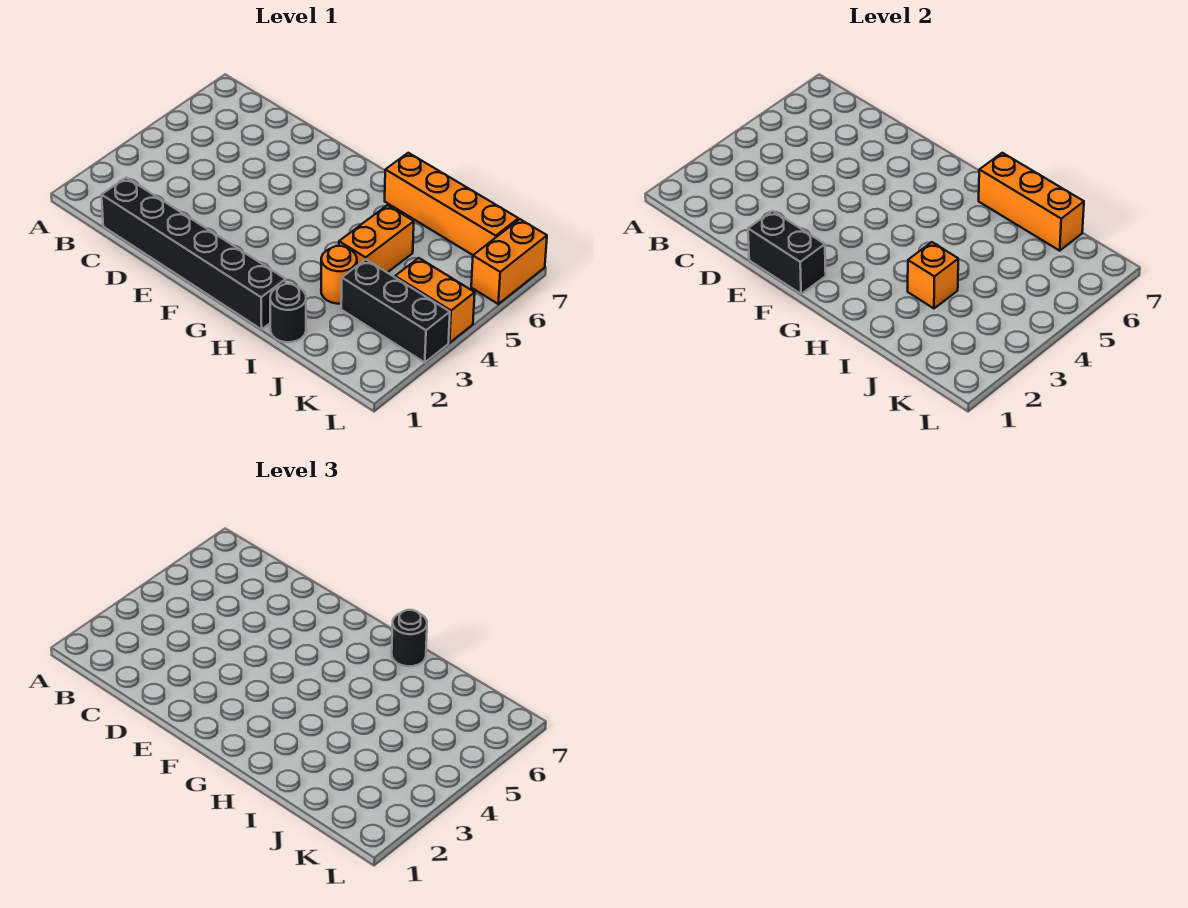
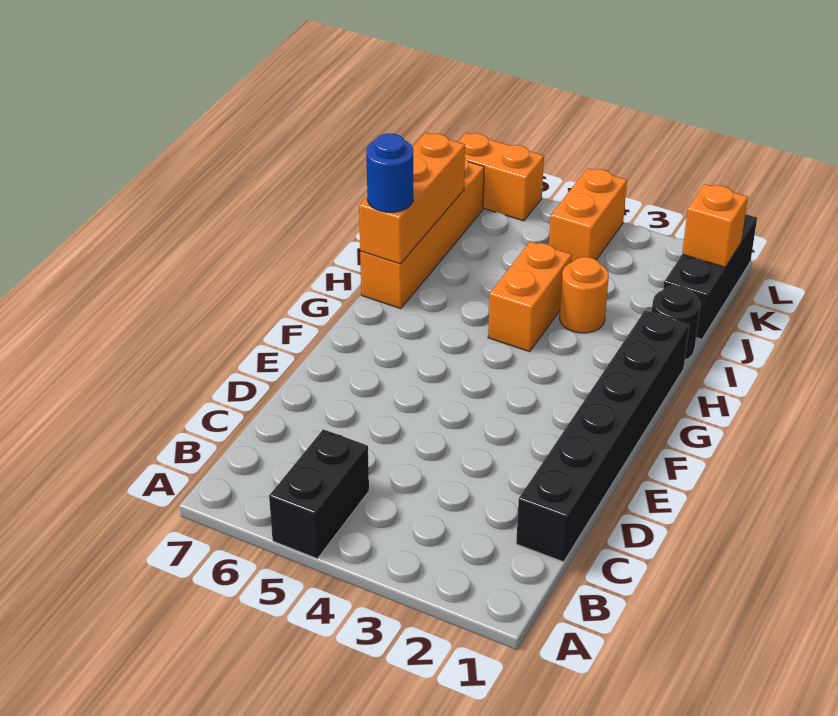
black brick E1:F1 level 2 -> black brick A5:B5 level 1
black round brick H7 level 3 -> blue round brick H7 level 3
orange brick I3 level 2 -> orange brick K1 level 2
orange brick I4:I5 level 1 -> orange brick H4:I4 level 1
black brick J3:L3 level 1 -> black brick J1:L1 level 1

